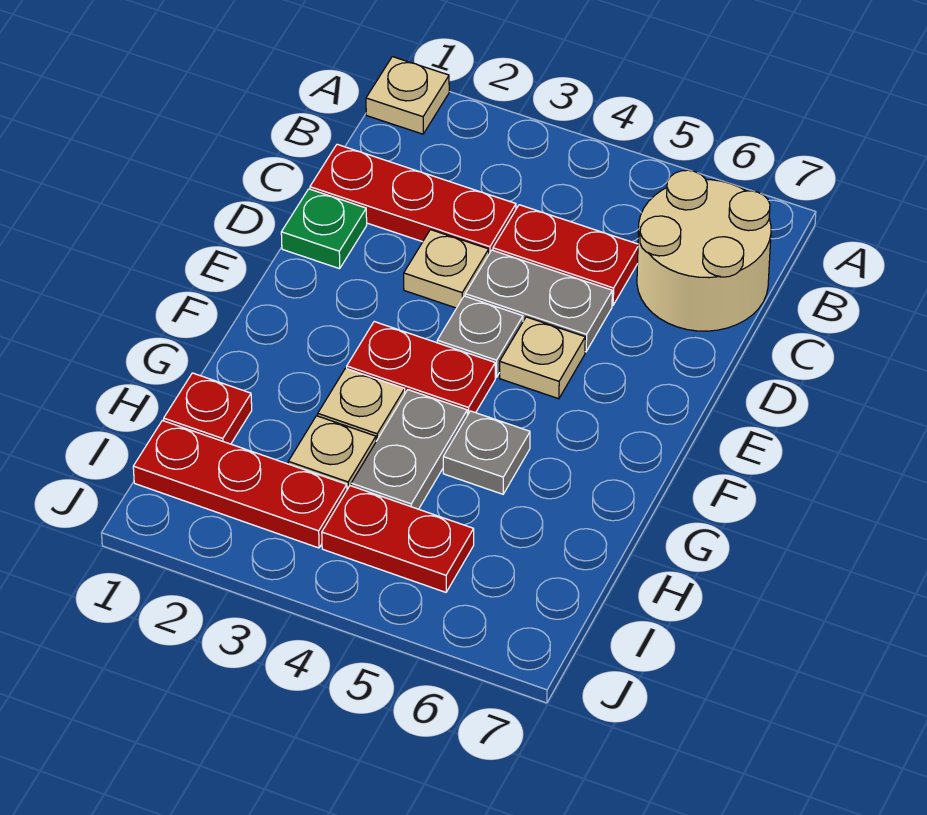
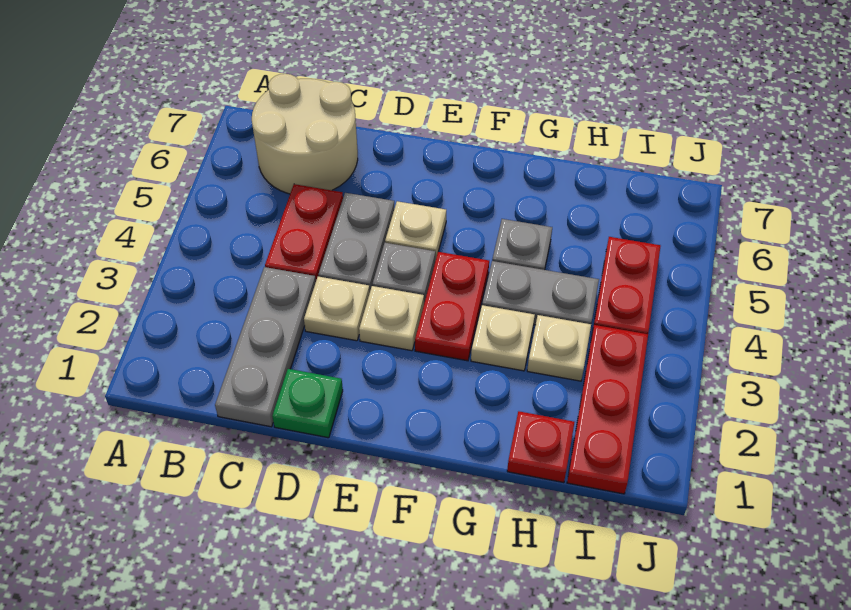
tan plate A1 level 1 -> tan plate E3 level 1
red plate C1:C3 level 1 -> grey plate C1:C3 level 1

